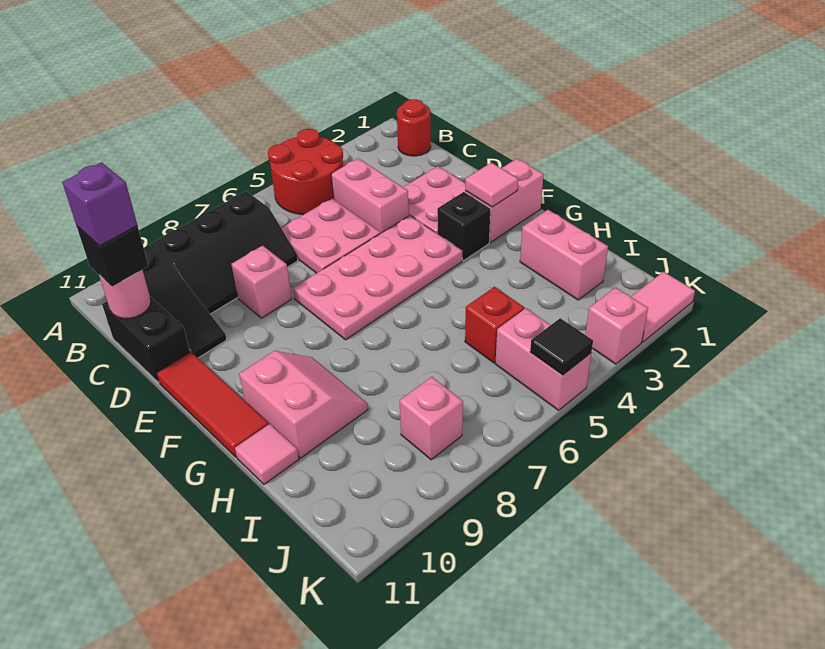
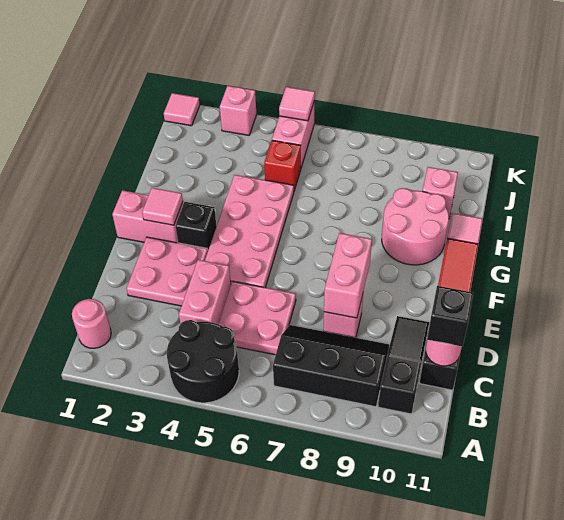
red round brick A4:B5 level 1 -> black round brick A4:B5 level 1
red round brick B1 level 1 -> pink round brick B1 level 1
purple brick C11 level 4 -> none
pink plate E4:F7 level 1 -> pink plate E4:H5 level 1
pink slope G9:H10 level 1 top 10 -> pink round brick G9:H10 level 1
pink brick H2:I2 level 1 -> pink brick D8:E8 level 2
pink brick J8 level 1 -> pink brick I10 level 1
pink tile K1:K2 level 1 -> pink tile K1 level 1
black tile K5 level 2 -> pink tile K5 level 2

